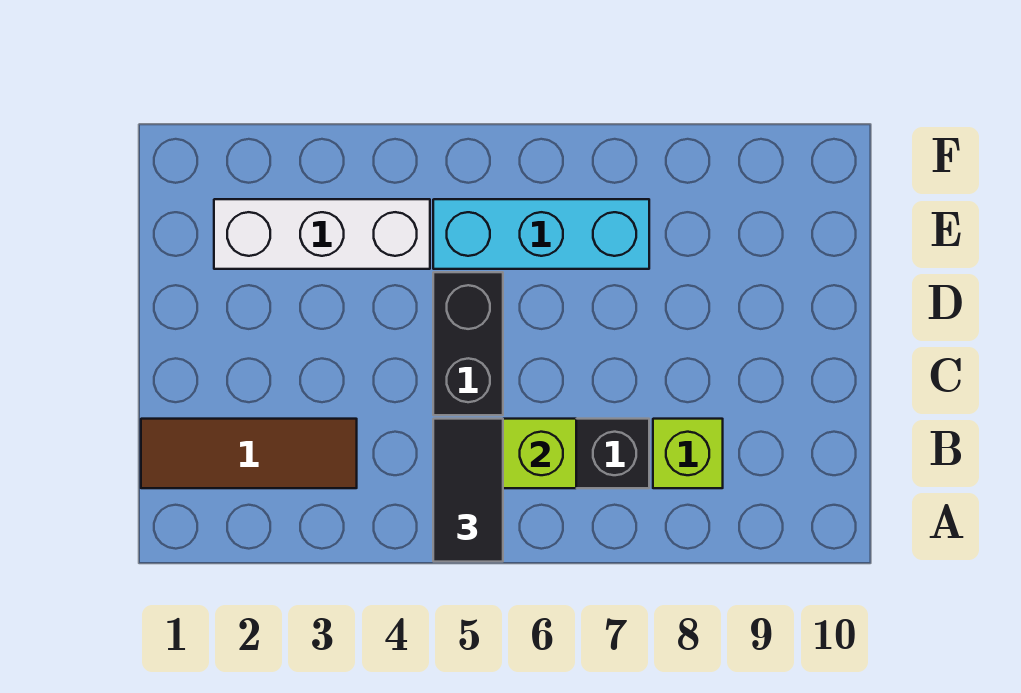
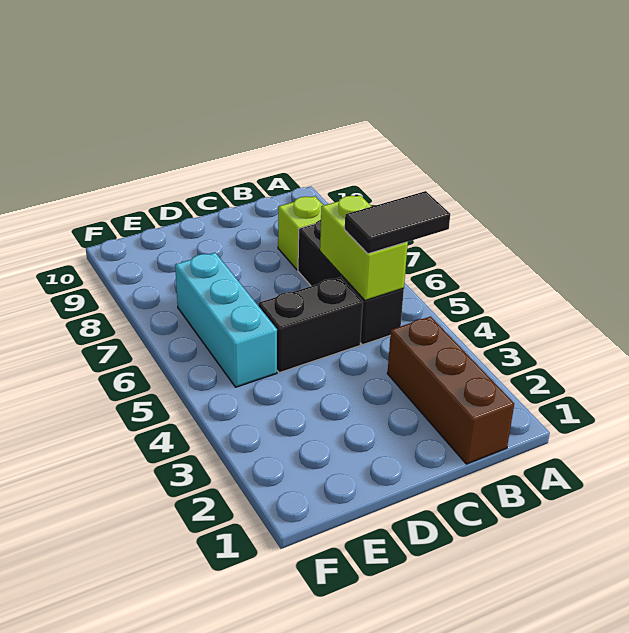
brown tile B1:B3 level 1 -> brown brick B1:B3 level 1
white brick E2:E4 level 1 -> none

